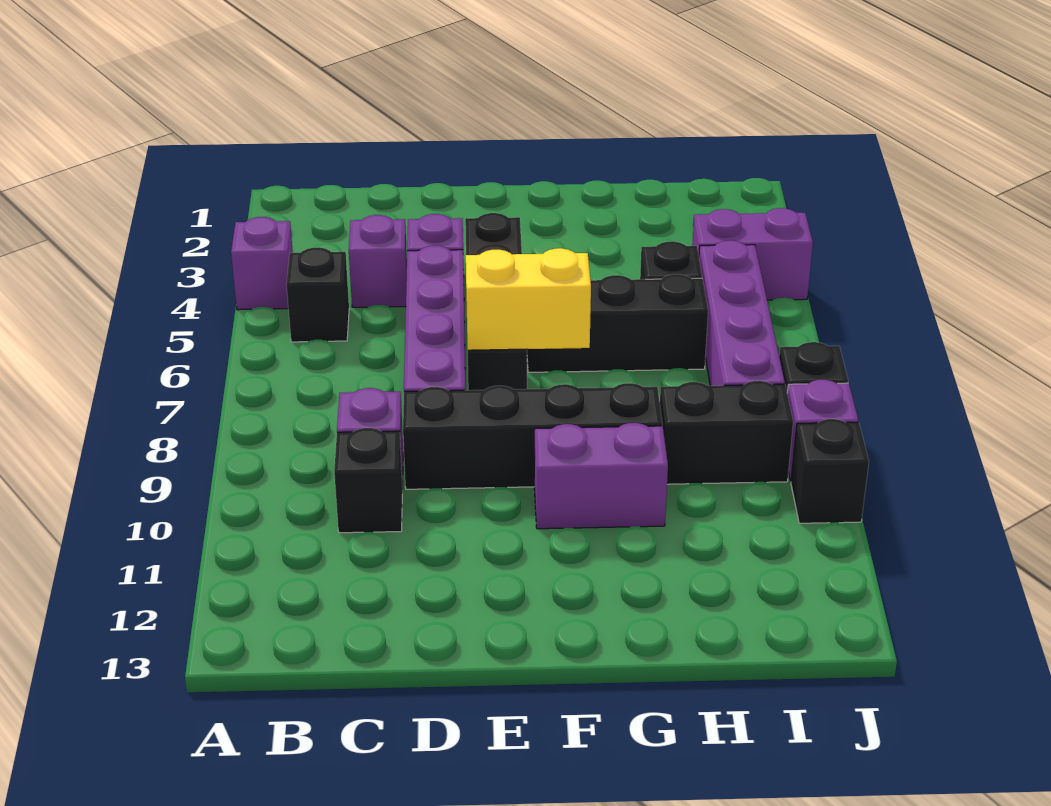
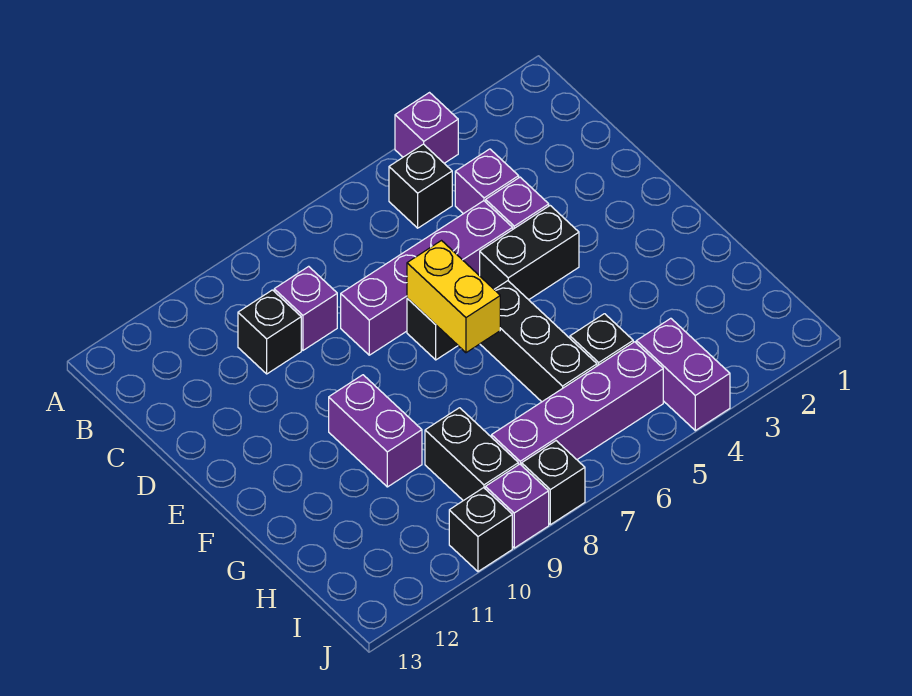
black brick D9:G9 level 1 -> none

